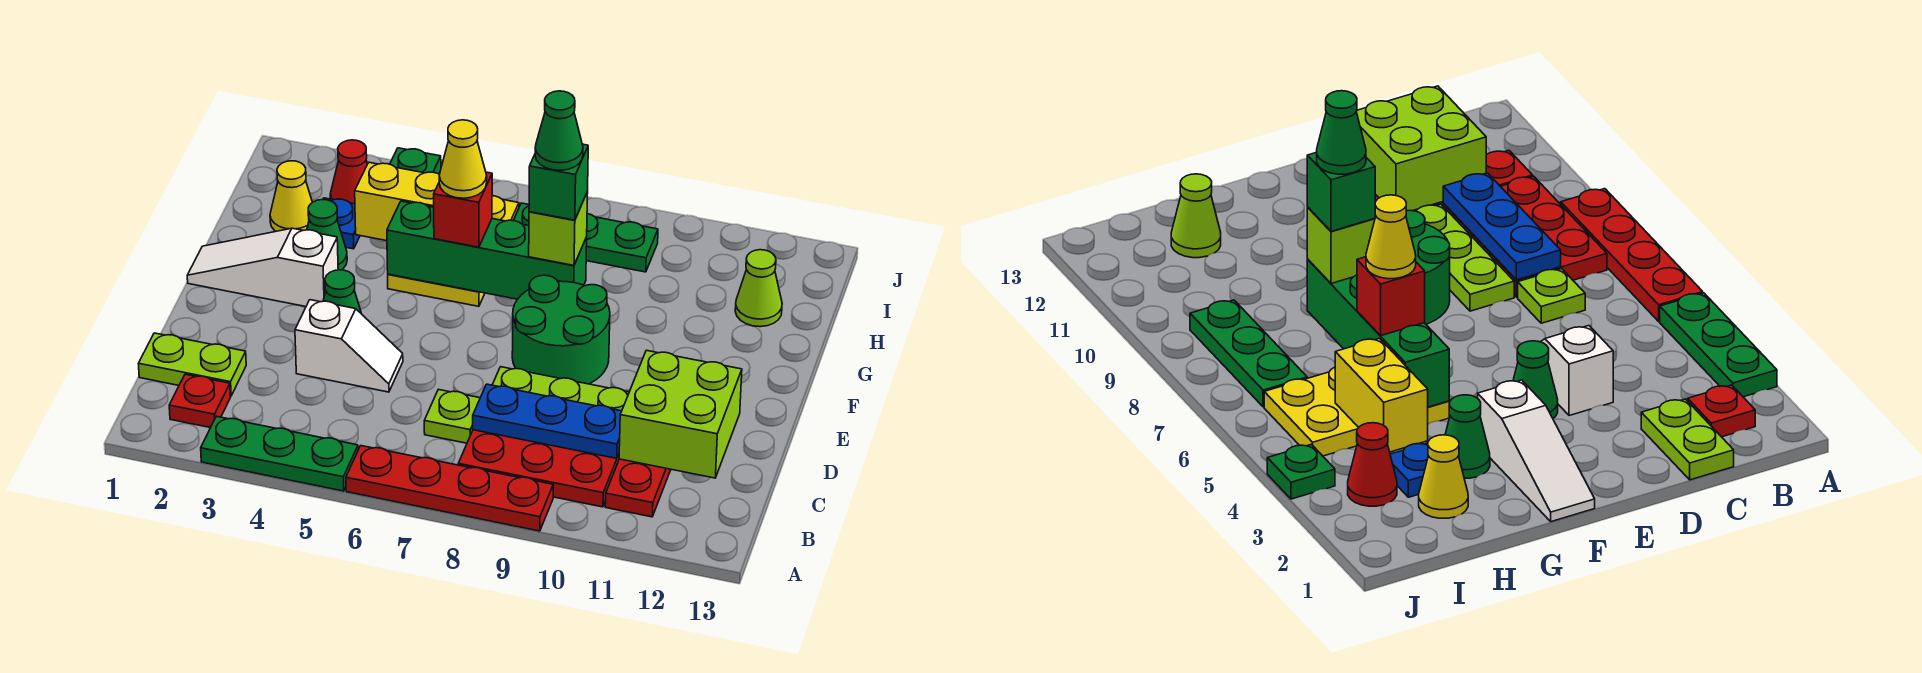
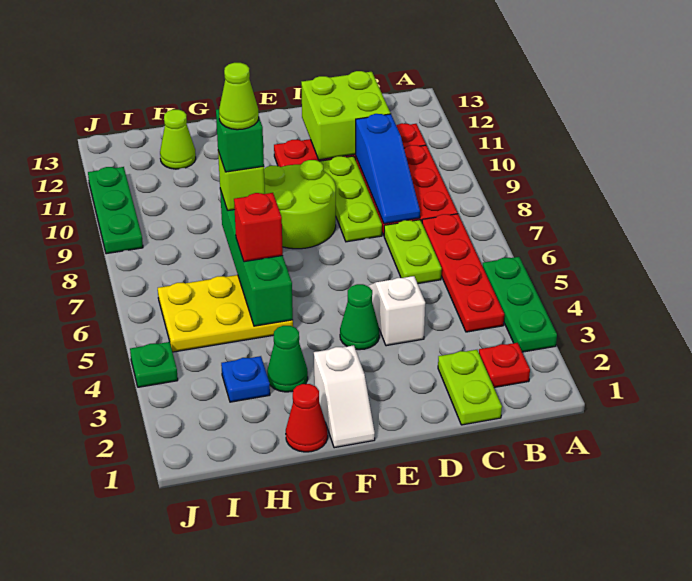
red plate A6:A9 level 1 -> red plate B4:B7 level 1
lime plate C7 level 1 -> lime plate C6:C7 level 1
blue plate C8:C10 level 2 -> blue slope C8:C10 level 2 top 10
green round brick E8:F9 level 1 -> lime round brick E8:F9 level 1
white slope F1:F3 level 1 top 3 -> white slope F1:F2 level 1 top 2
yellow cone G6 level 4 -> none
green cone G8 level 5 -> lime cone G8 level 5
yellow cone H2 level 1 -> none
yellow brick H4:H5 level 2 -> none
red cone I3 level 1 -> red cone G1 level 1
green plate I7:I9 level 1 -> green plate J9:J11 level 1

